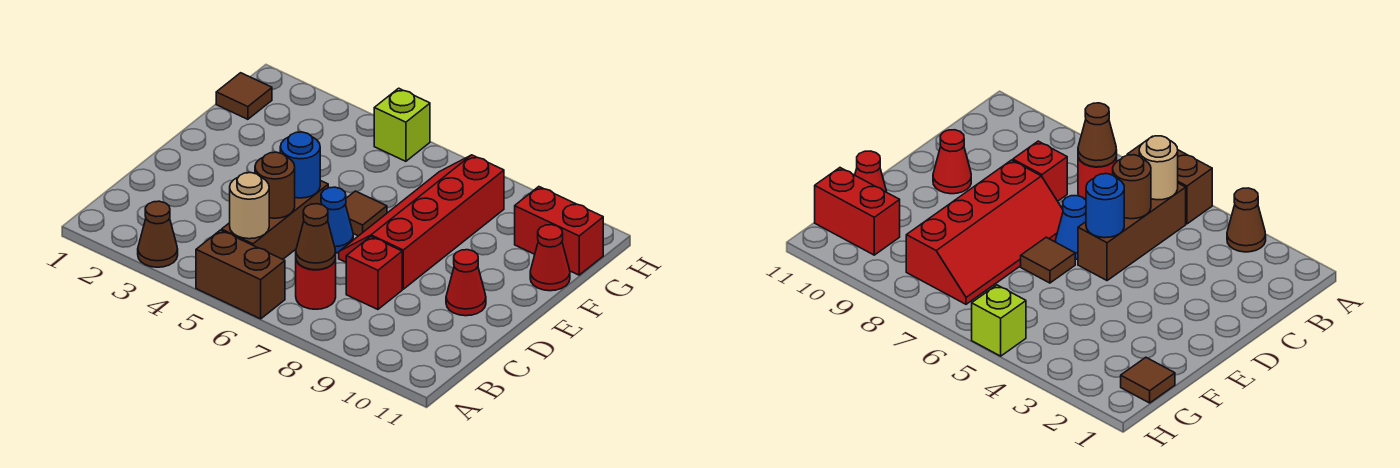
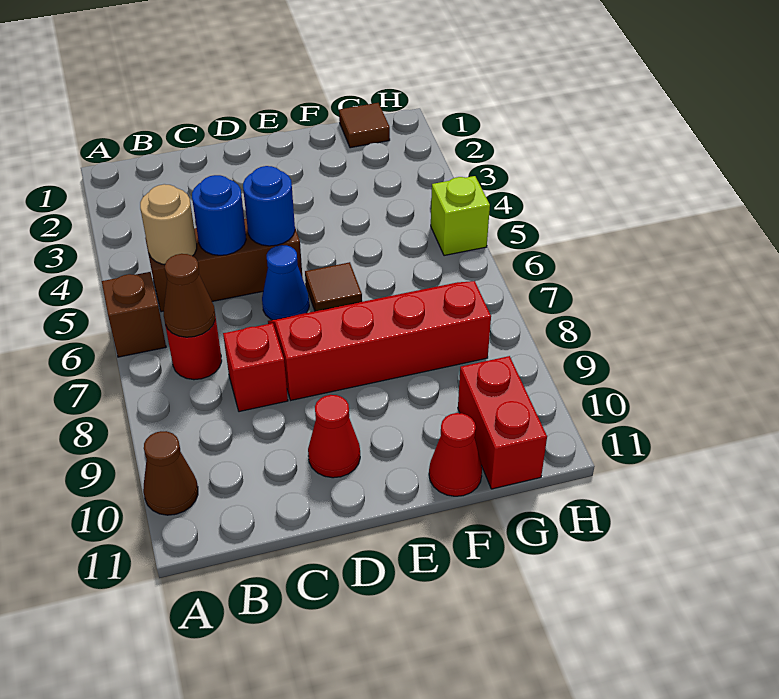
brown cone A3 level 1 -> brown cone A10 level 1
brown brick A5:A6 level 1 -> brown brick A6 level 1
brown round brick C5 level 2 -> blue round brick C5 level 2

